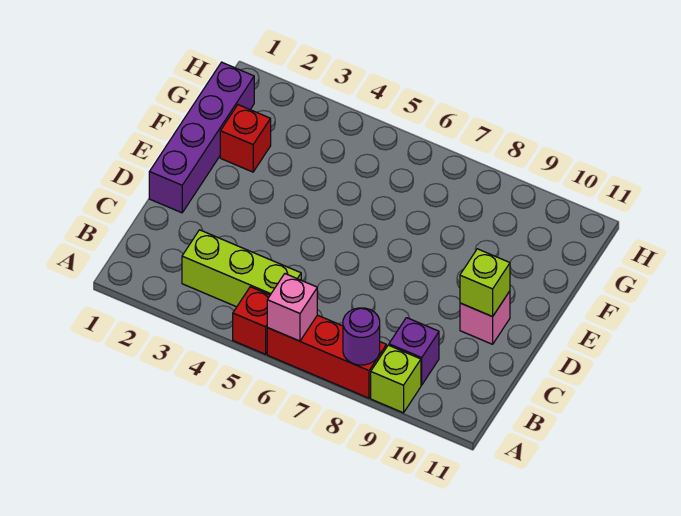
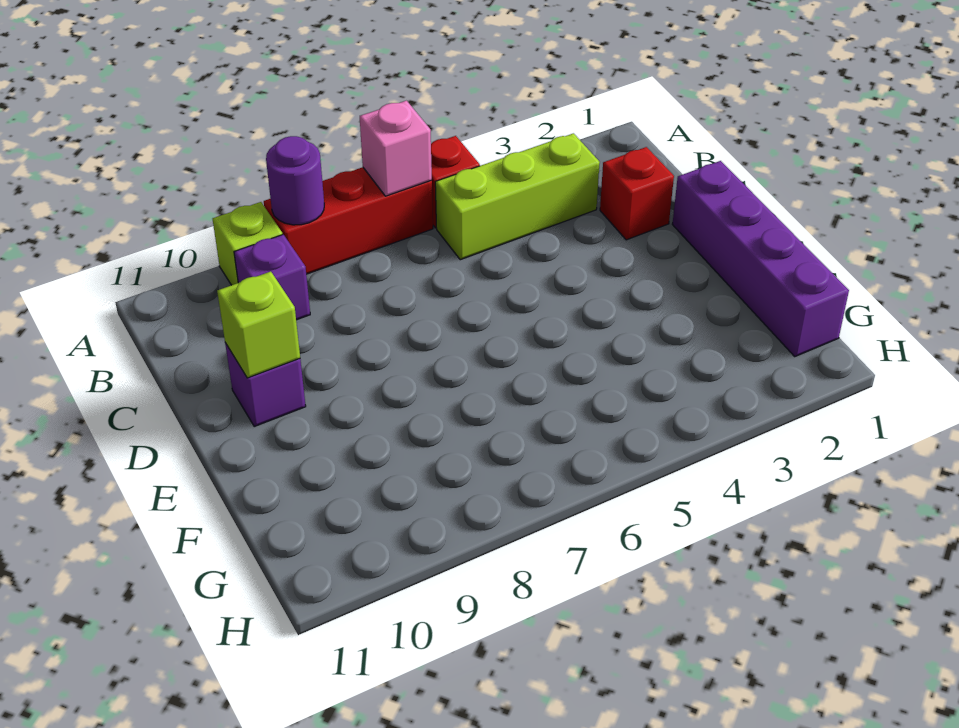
pink brick D10 level 1 -> purple brick D10 level 1
red brick F2 level 1 -> red brick C2 level 1

